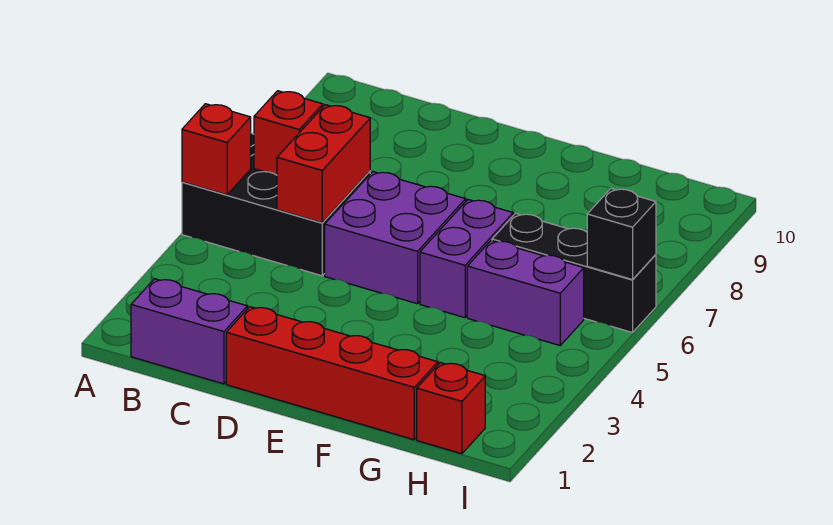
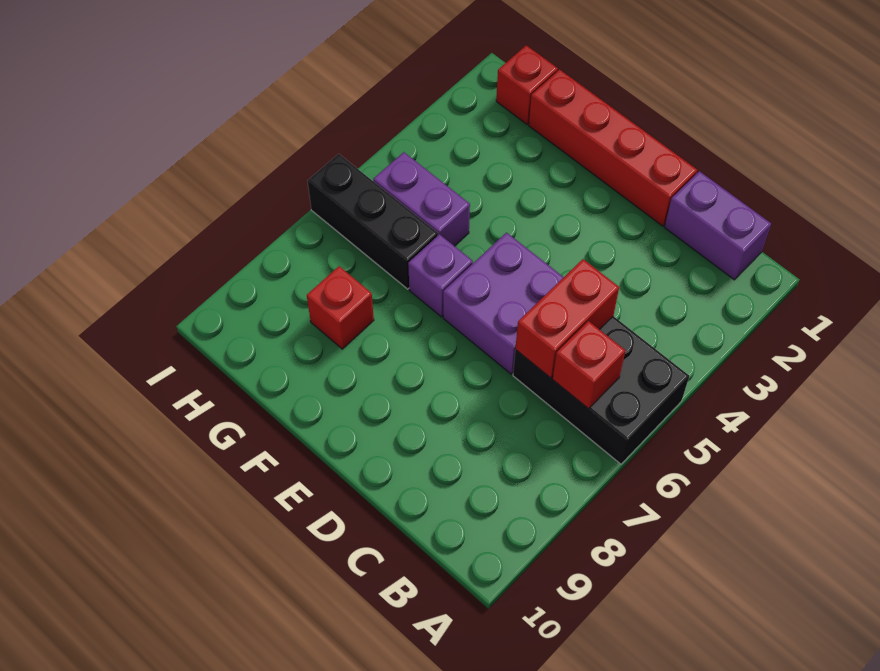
red brick A5 level 2 -> red brick G8 level 1
purple brick F5:F6 level 1 -> purple brick F6 level 1
black brick I6 level 2 -> none

